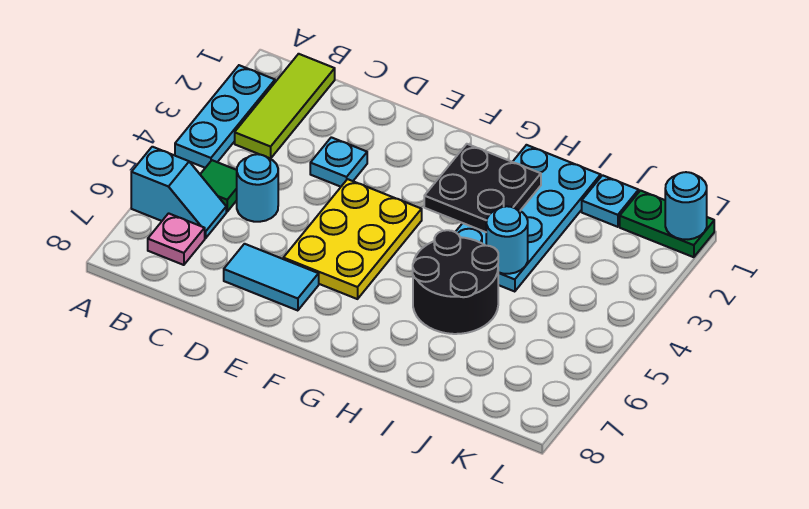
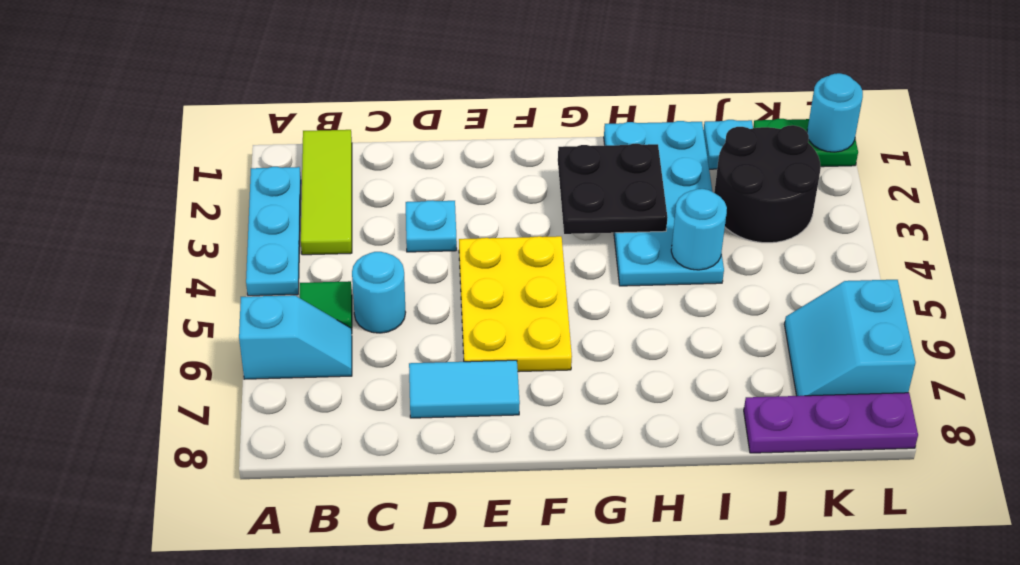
pink plate B7 level 1 -> none
black round brick H5:I6 level 1 -> black round brick J2:K3 level 1
none -> purple plate J8:L8 level 1
none -> cyan slope K6:L7 level 1 top L

